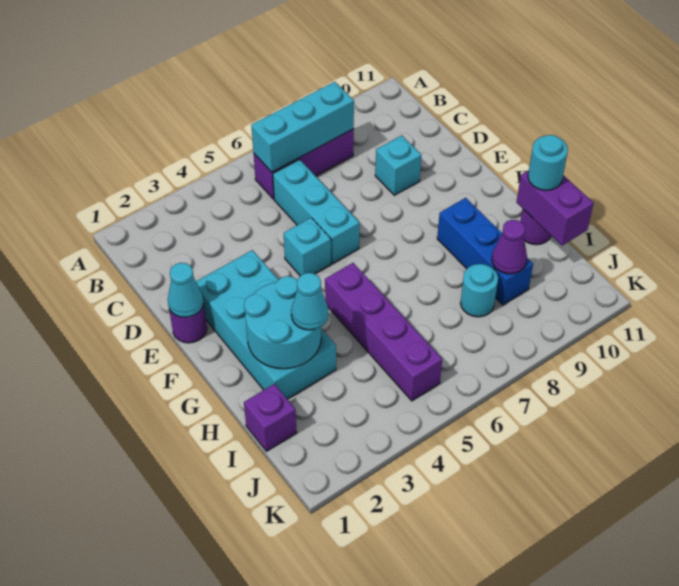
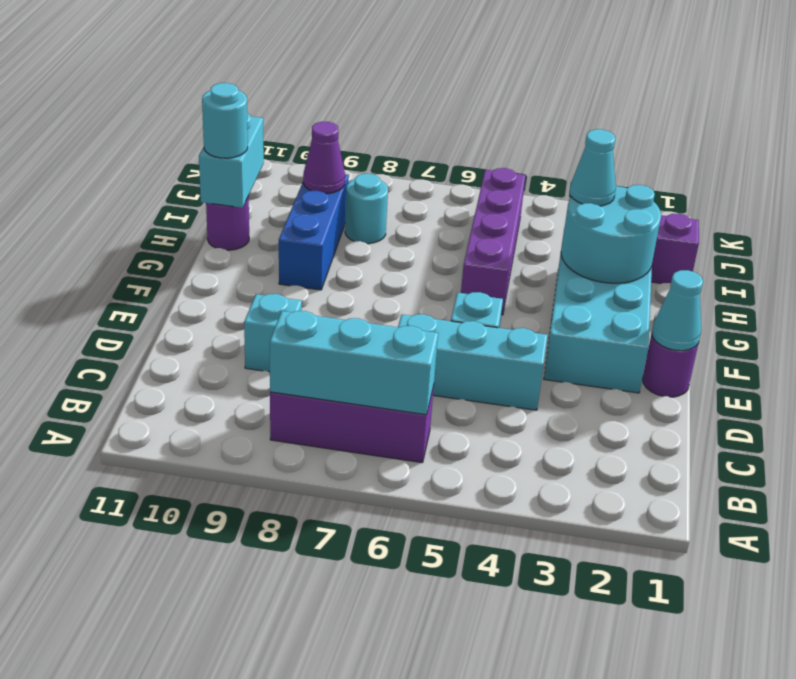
cyan brick C6:E6 level 1 -> cyan brick D4:D6 level 1
purple brick H11:I11 level 2 -> cyan brick H11:I11 level 2

